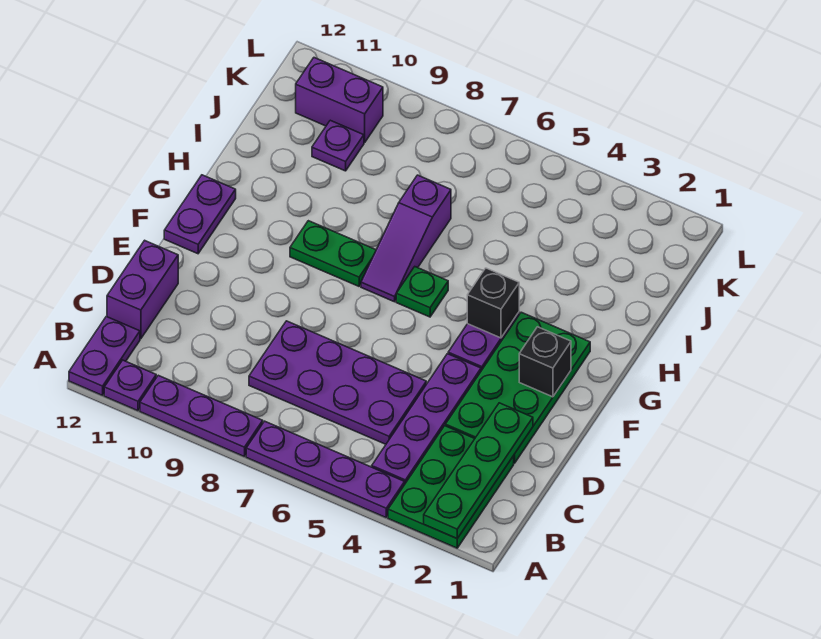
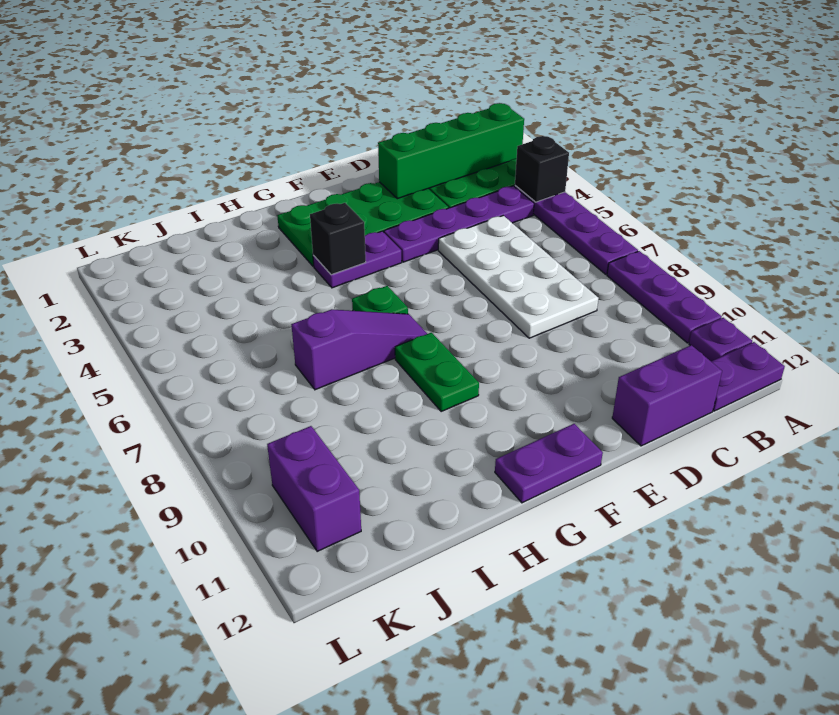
green plate A2:D2 level 2 -> green brick A2:D2 level 2
purple plate C5:D8 level 1 -> white plate C5:D8 level 1
black brick F2 level 2 -> black brick A4 level 2
purple plate J10 level 1 -> none

